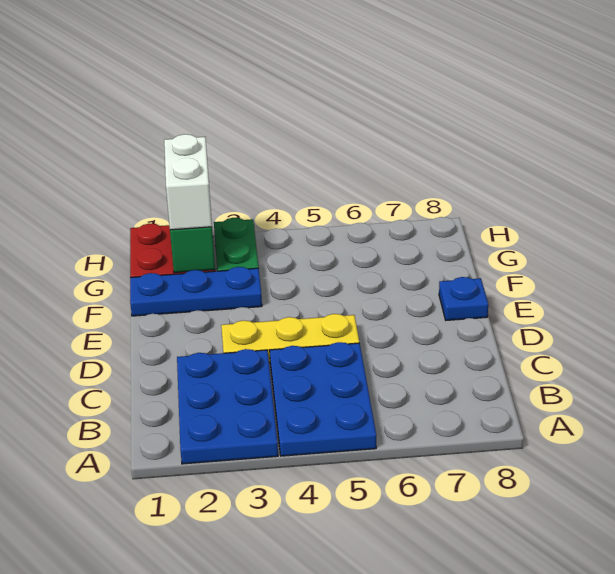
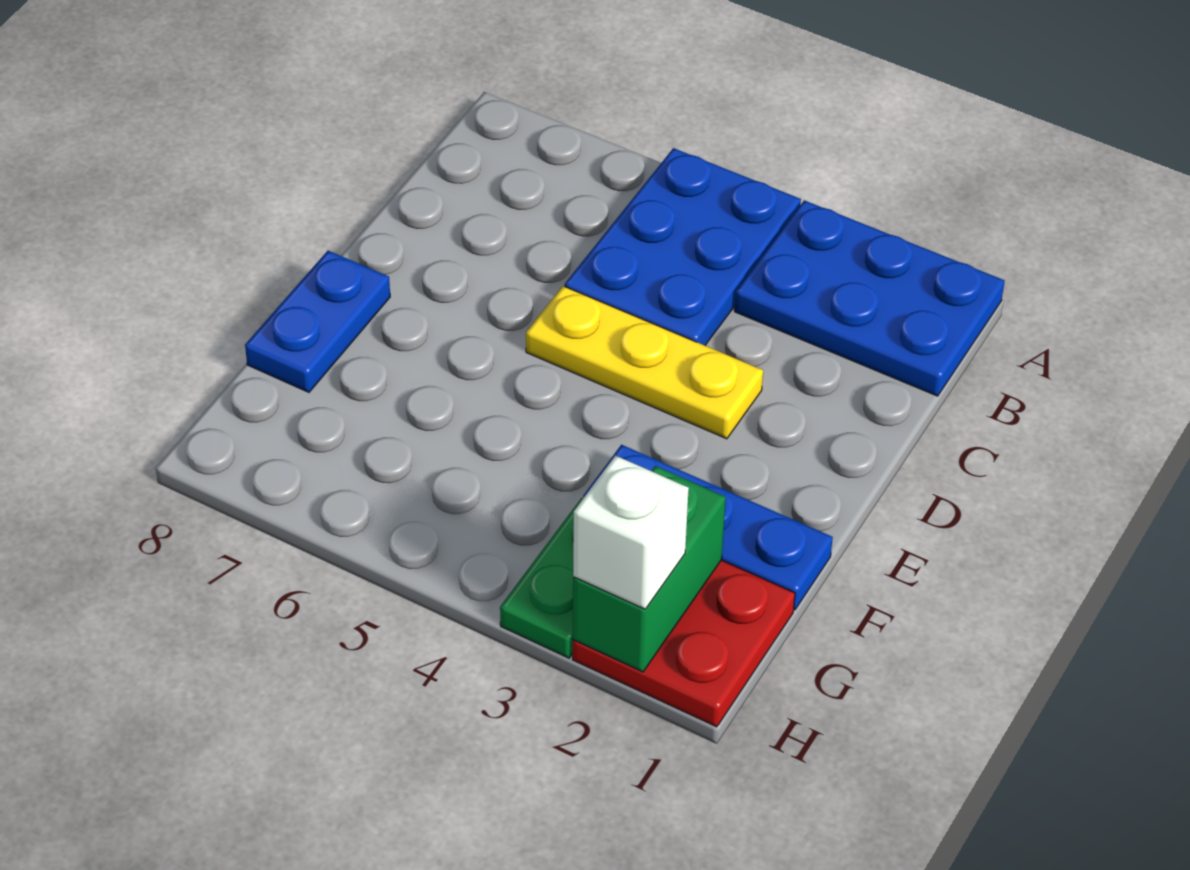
blue plate A2:C3 level 1 -> blue plate A1:B3 level 1
blue plate E8 level 1 -> blue plate E8:F8 level 1
white brick G2:H2 level 3 -> white brick H2 level 3

